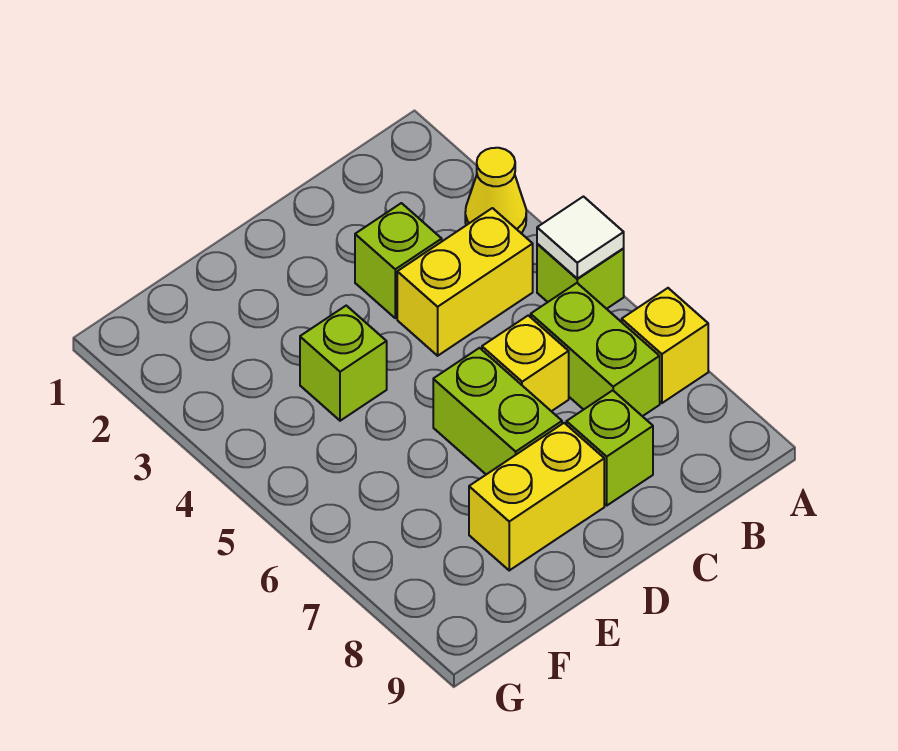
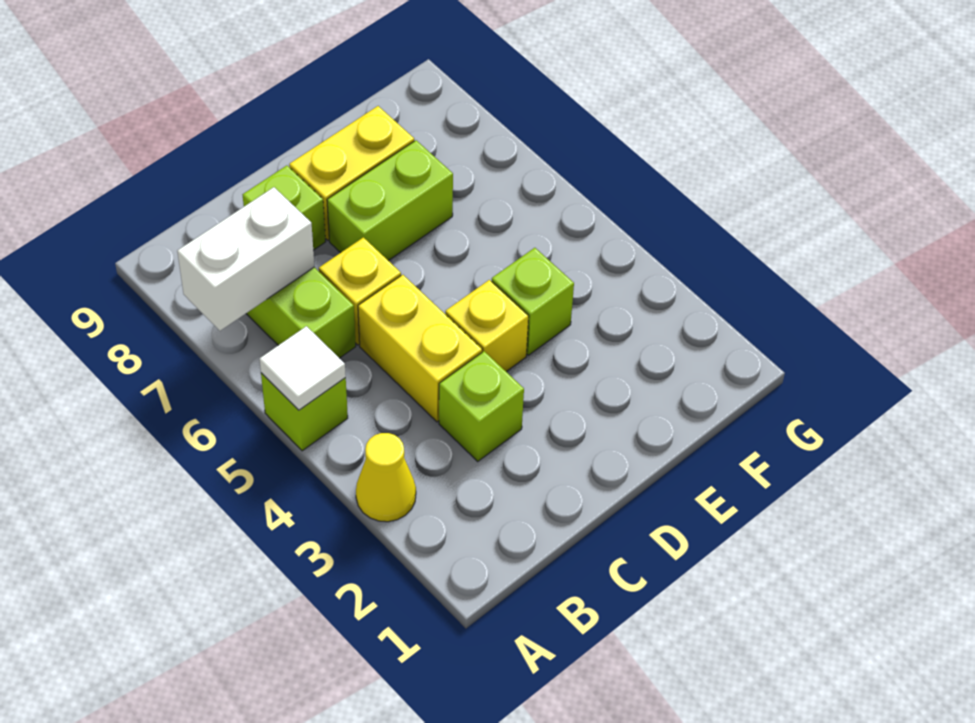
yellow brick A7 level 1 -> yellow brick D4 level 1
none -> white brick A7:B7 level 2
yellow brick B4:C4 level 1 -> yellow brick C4:C5 level 1
lime brick D6:D7 level 1 -> lime brick D7:E7 level 1

